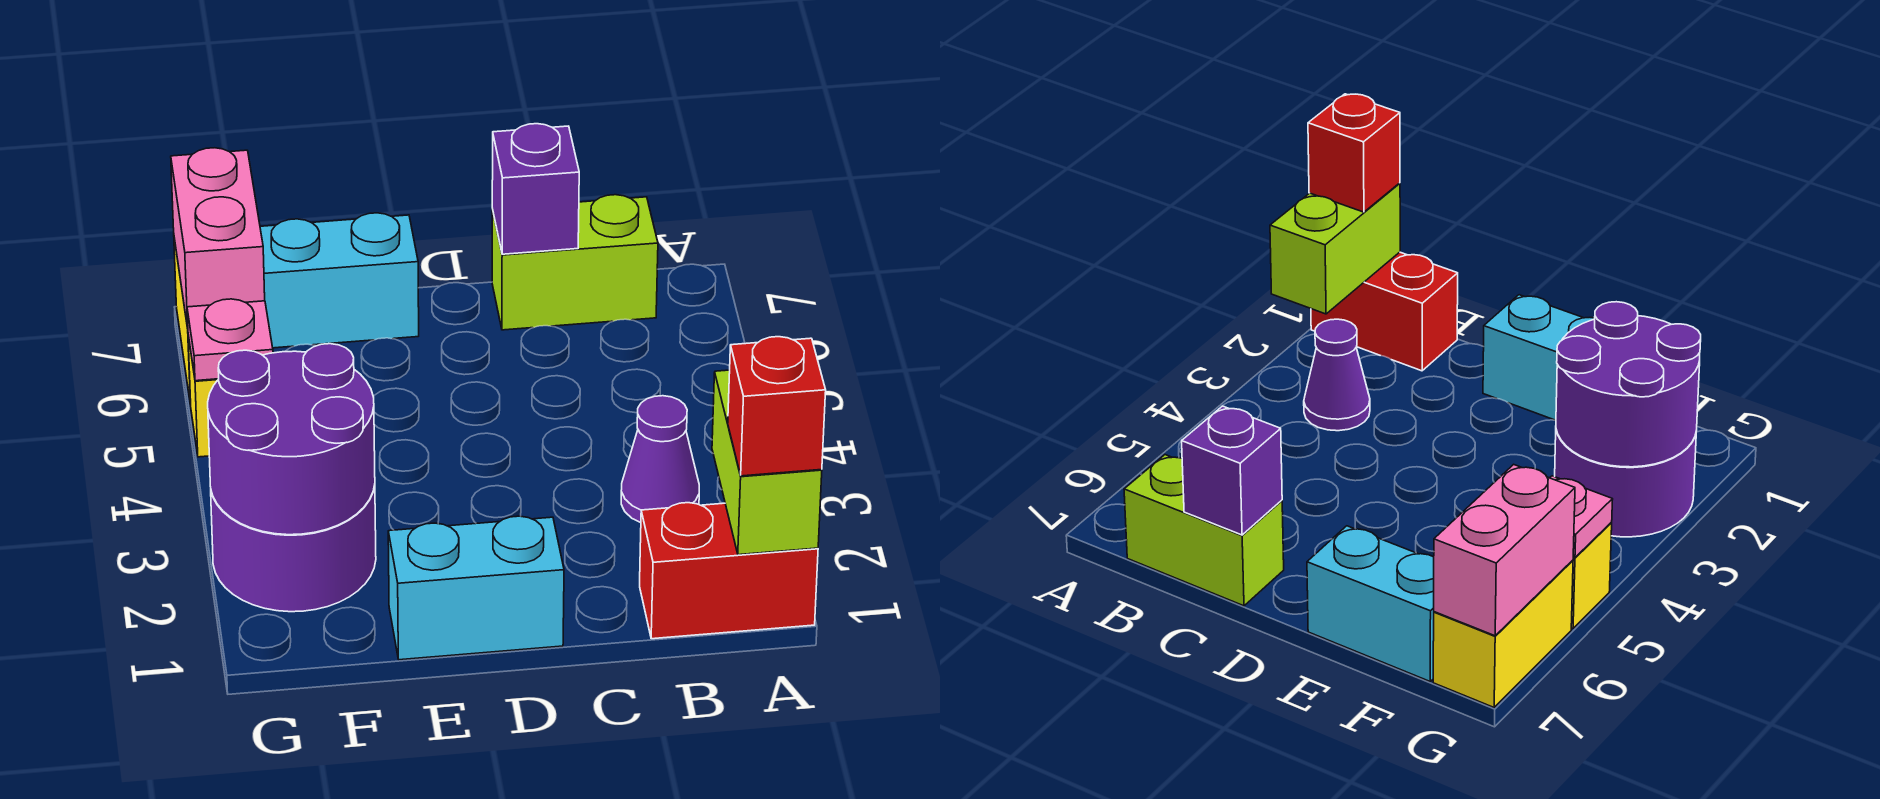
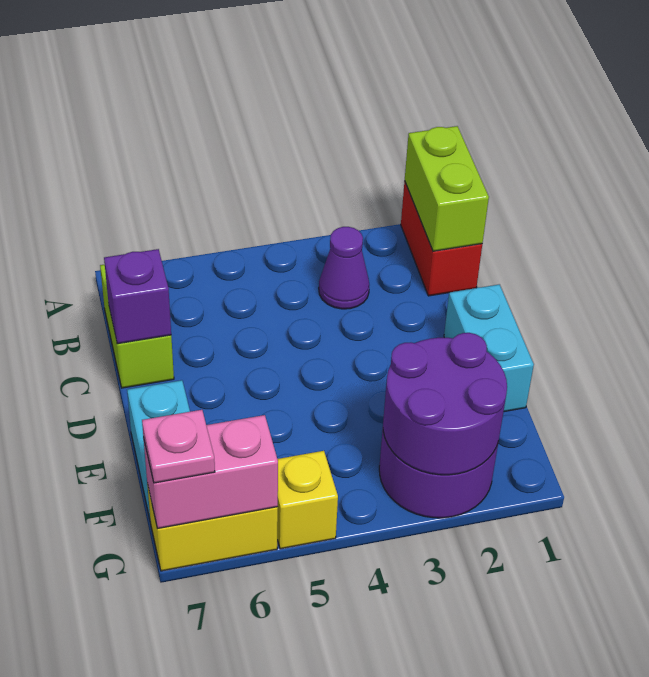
lime brick A1:A2 level 2 -> lime brick A1:B1 level 2
red brick A1 level 3 -> none
pink plate G5 level 2 -> pink plate G7 level 3

